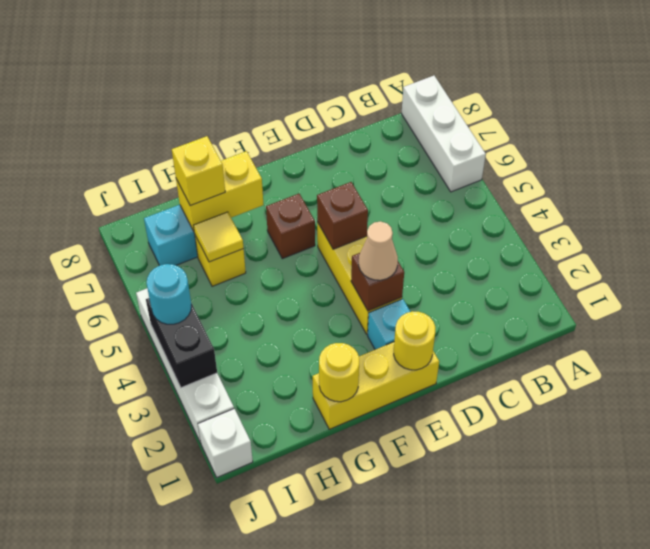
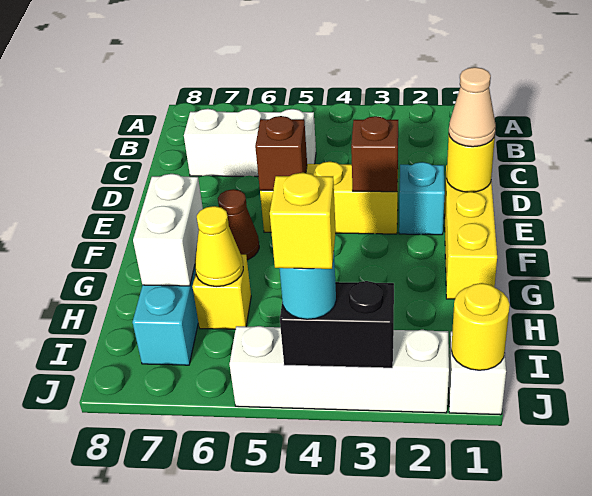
white brick A6:A8 level 1 -> white brick C5:C7 level 1
tan cone E3 level 3 -> tan cone E1 level 3
brown brick F6 level 1 -> brown cone F6 level 1
yellow round brick G1 level 2 -> yellow round brick J1 level 2
yellow brick G7:H7 level 2 -> white brick G7:H7 level 2
yellow tile H6 level 2 -> yellow cone H6 level 2
yellow brick H7 level 3 -> yellow brick J4 level 4

